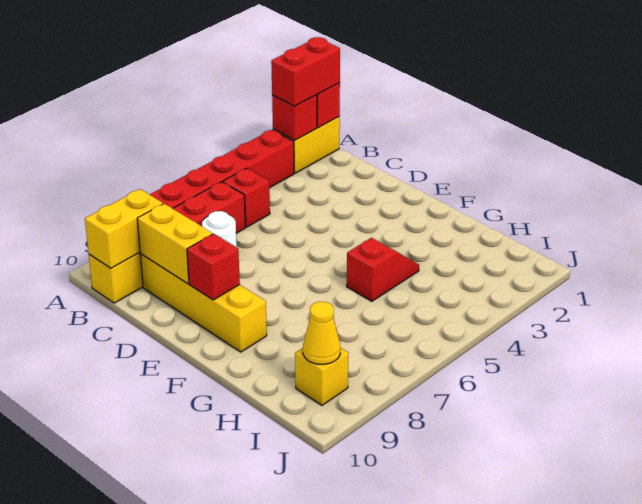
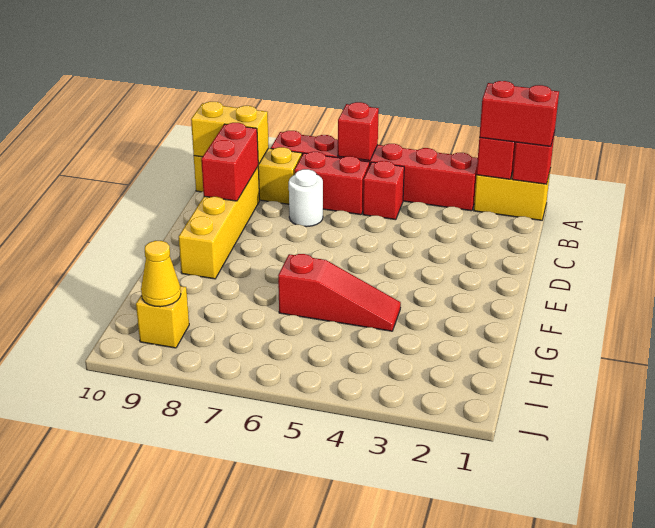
yellow brick C9:D9 level 2 -> red brick C9:D9 level 2
red brick E9 level 2 -> red brick A6 level 2
red slope G4:G5 level 1 top 5 -> red slope G4:G6 level 1 top 6

